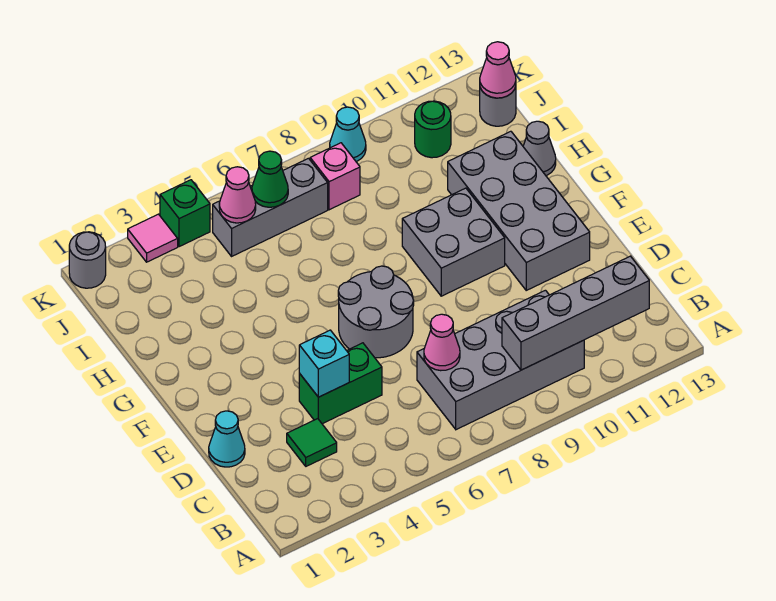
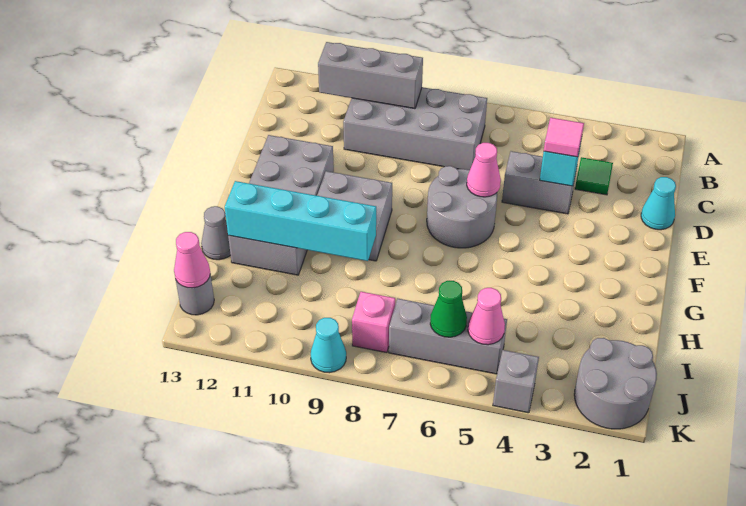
grey brick B9:B12 level 2 -> grey brick B9:B11 level 2
pink cone C7 level 2 -> pink cone E6 level 2
green brick D4:D5 level 1 -> grey brick D4:D5 level 1
none -> cyan brick H9:H12 level 2
green round brick J11 level 1 -> none
grey round brick K1 level 1 -> grey round brick J1:K2 level 1
pink tile K3 level 1 -> pink tile D4 level 3
green brick K4 level 1 -> grey brick K4 level 1

